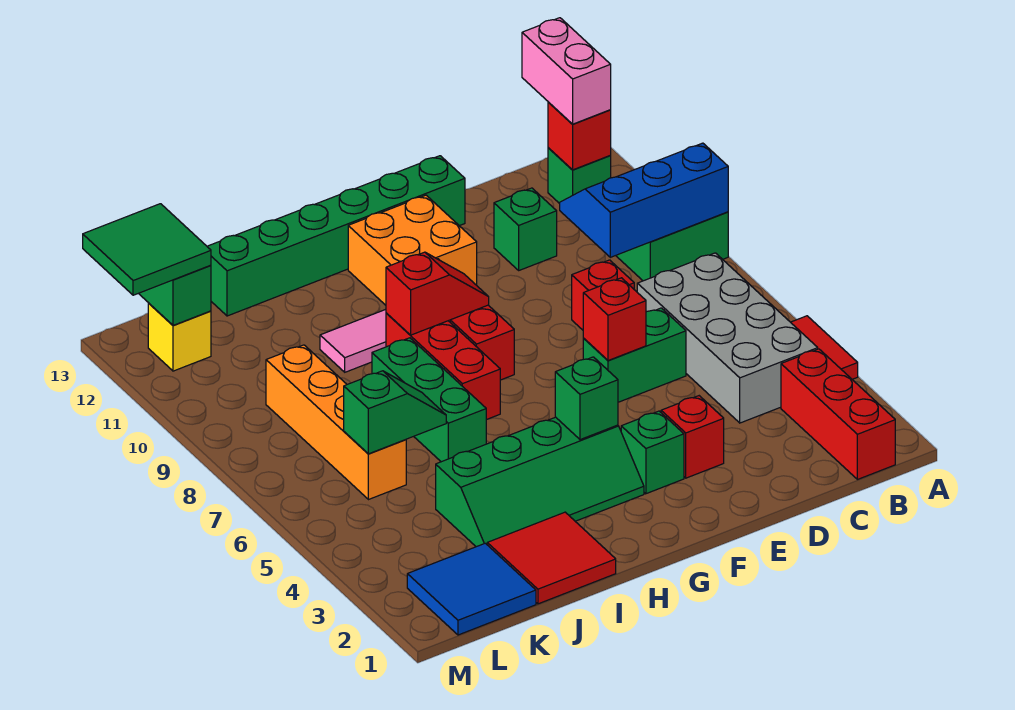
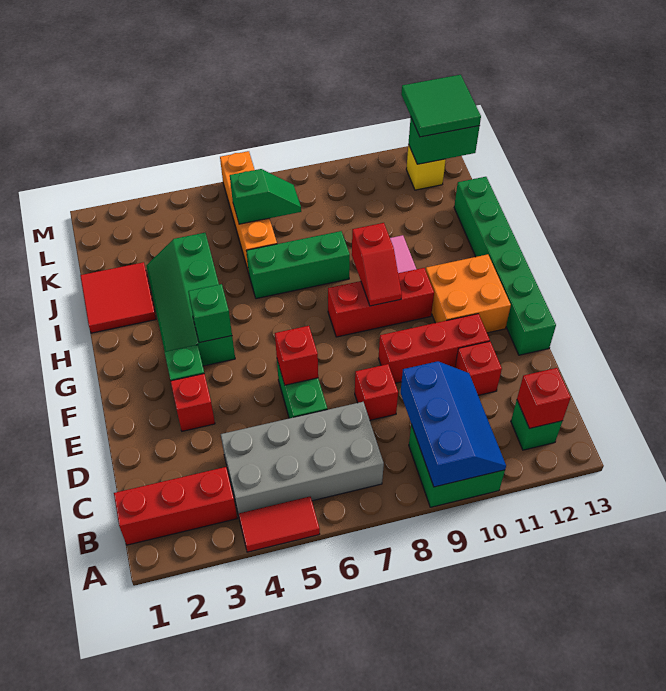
pink brick B12:B13 level 3 -> none
green brick D11 level 1 -> red brick D11 level 1
red brick H7:H9 level 1 -> red brick E9:E11 level 1
green slope J6:K6 level 2 top K -> green slope K6:K7 level 2 top 6
blue tile K1:L2 level 1 -> none
orange brick K6:K9 level 1 -> orange brick J6:M6 level 1

